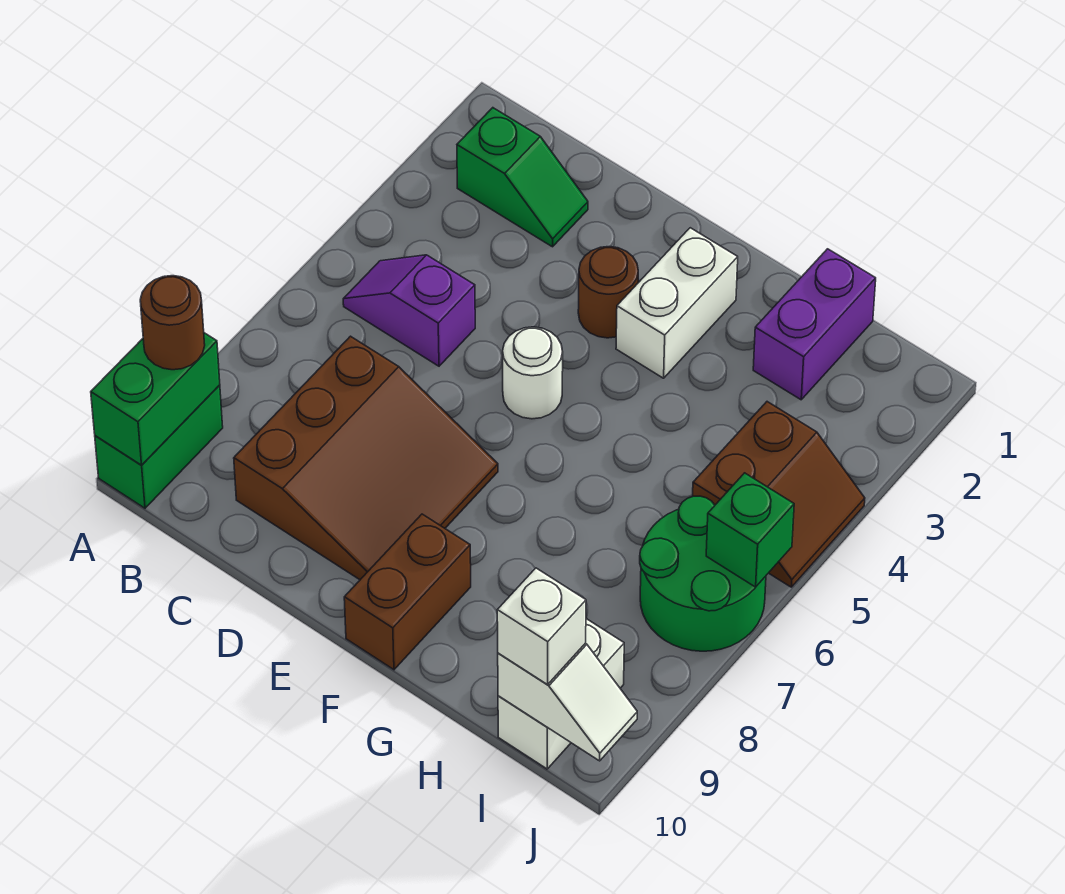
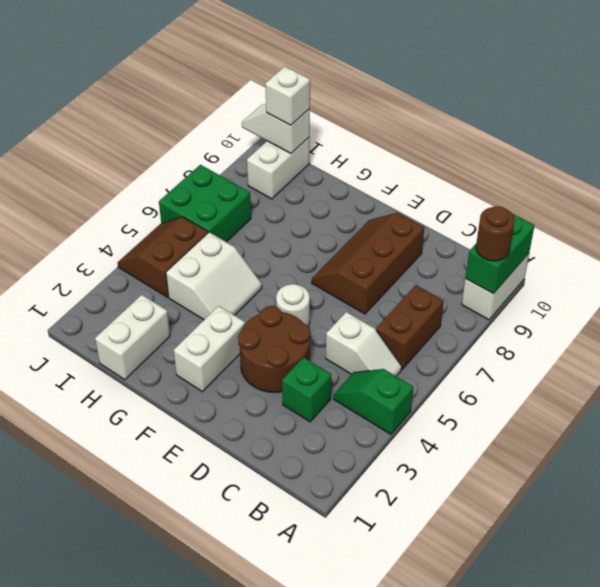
green brick A9:A10 level 1 -> white brick A9:A10 level 1
green slope B2:C2 level 1 top B -> green slope A4:B4 level 1 top A
purple slope B5:C5 level 1 top C -> white slope B5:C5 level 1 top C
brown slope C7:E9 level 1 top C -> brown slope D7:E9 level 1 top D
brown round brick E3 level 1 -> brown round brick D3:E4 level 1
brown brick F9:F10 level 1 -> brown brick B6:B7 level 1
none -> white slope G4:H5 level 1 top H
purple brick H1:H2 level 1 -> white brick H1:H2 level 1
green round brick I6:J7 level 1 -> green brick I6:J7 level 1
green brick J6 level 2 -> green brick C3 level 1

